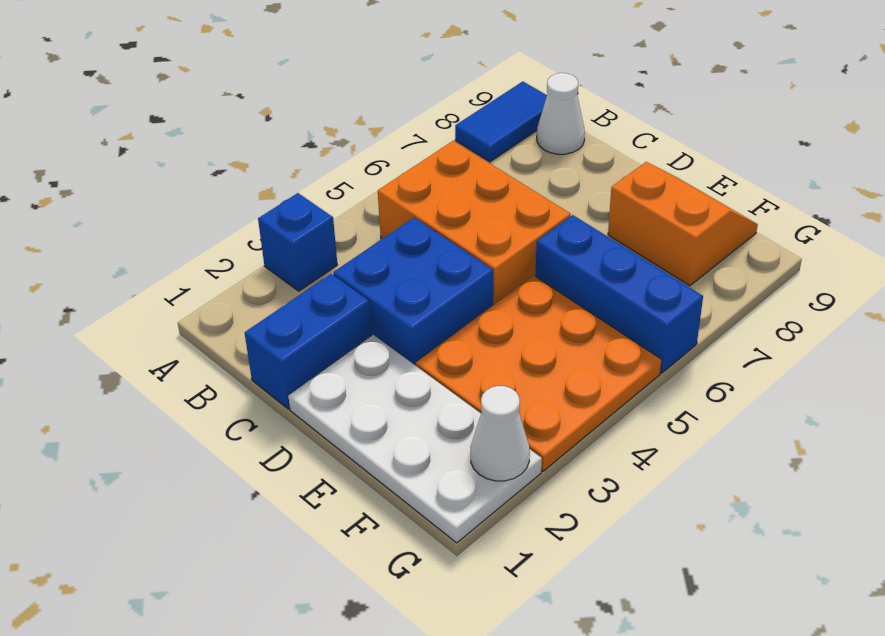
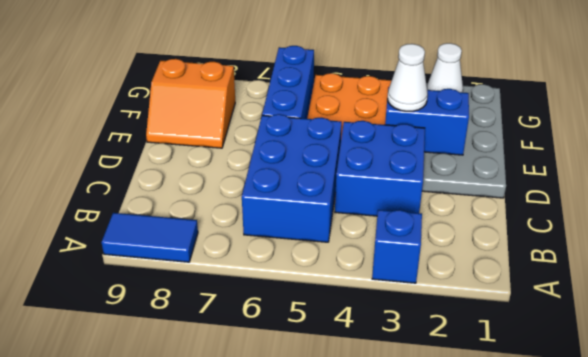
orange brick B5:D6 level 1 -> blue brick B5:D6 level 1
white cone B9 level 1 -> white cone E3 level 3
blue brick C1:C2 level 1 -> blue brick E2:E3 level 2
white plate D1:G2 level 1 -> grey plate D1:G2 level 1
orange slope E8:F9 level 1 top 8 -> orange slope E8:F9 level 1 top F

